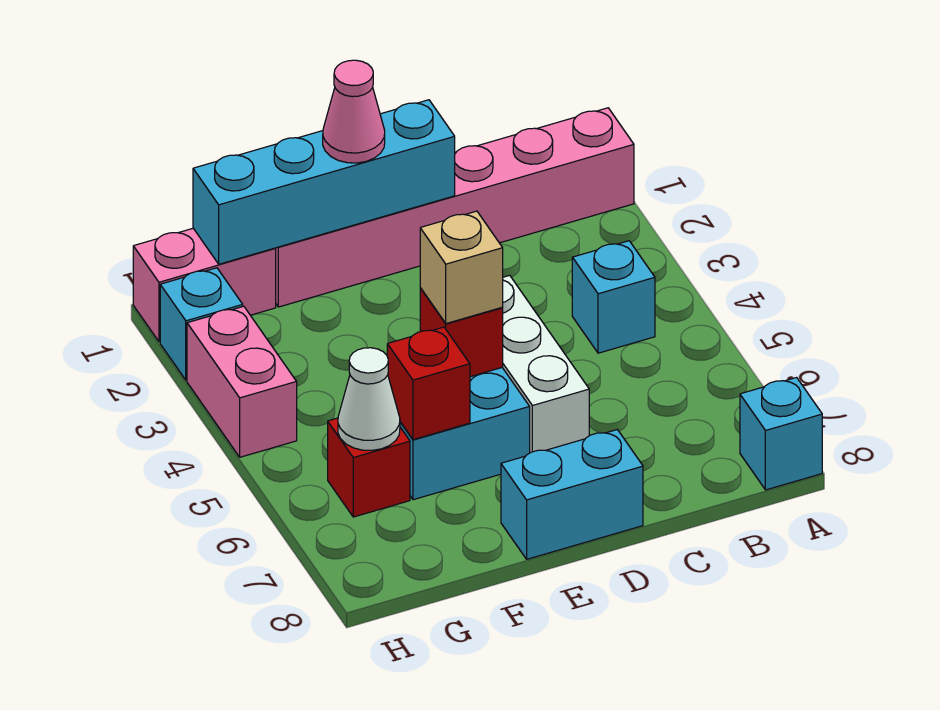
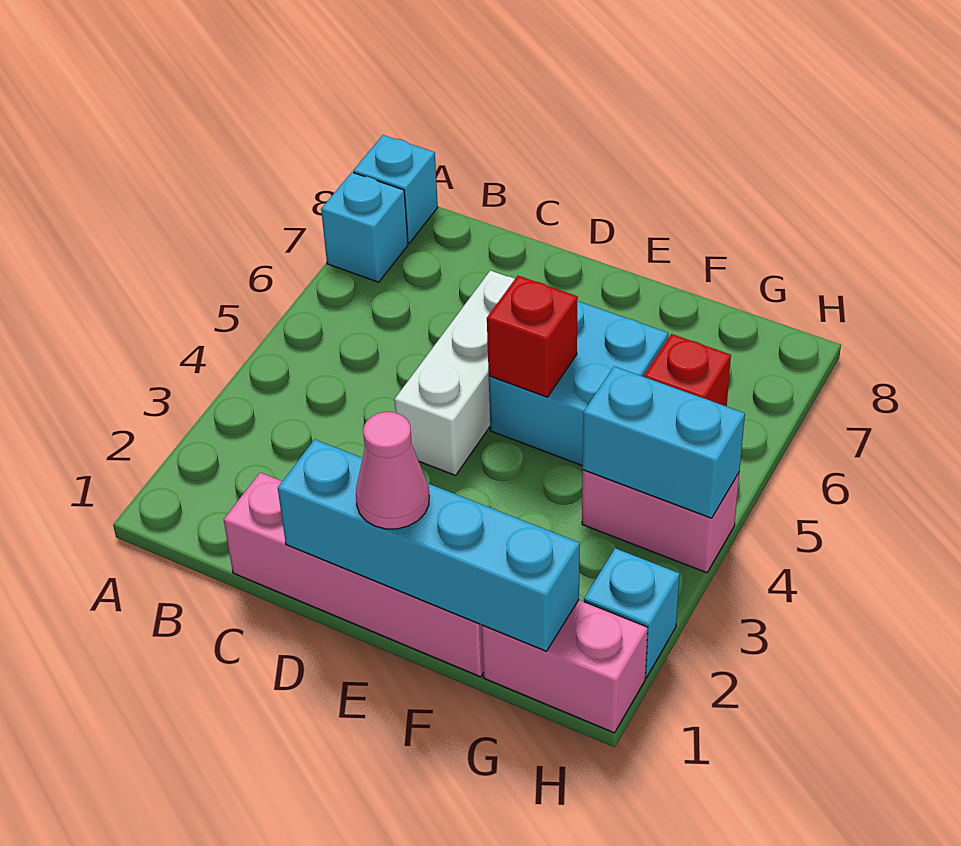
pink brick A1:F1 level 1 -> pink brick C1:F1 level 1
cyan brick B4 level 1 -> cyan brick A7 level 1
cyan brick D8:E8 level 1 -> cyan brick G4:H4 level 2
tan brick E5 level 3 -> none
red brick F6 level 2 -> none
white cone G6 level 2 -> none
pink brick H3:H4 level 1 -> pink brick G4:H4 level 1

